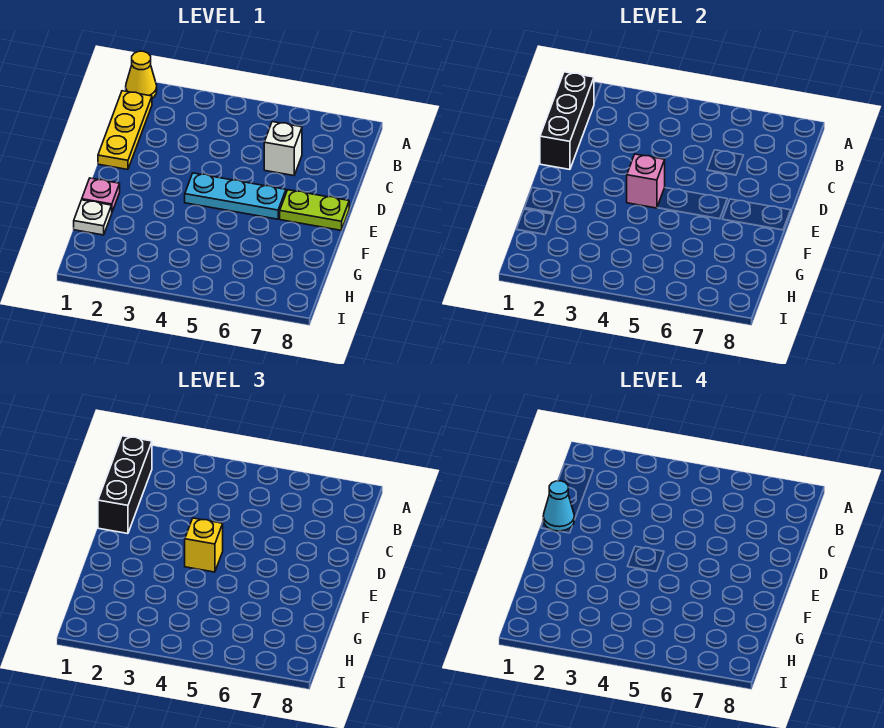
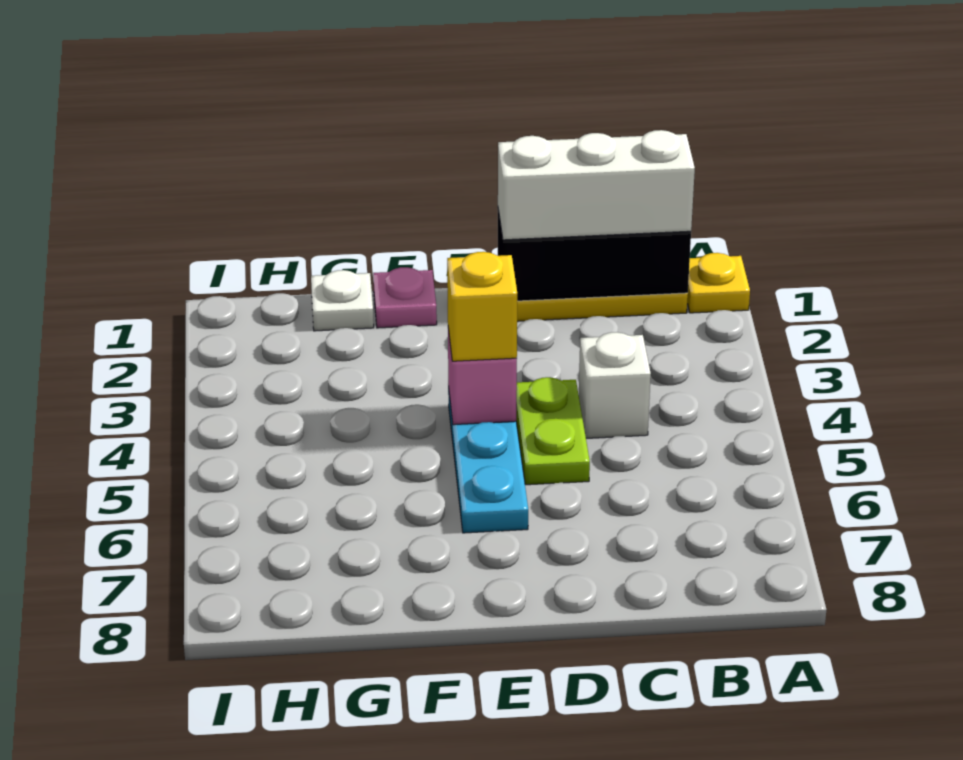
yellow cone A1 level 1 -> yellow plate A1 level 1
black brick B1:D1 level 3 -> white brick B1:D1 level 3
white brick C6 level 1 -> white brick C4 level 1
cyan cone D1 level 4 -> none
lime plate E7:E8 level 1 -> lime plate D4:D5 level 1

